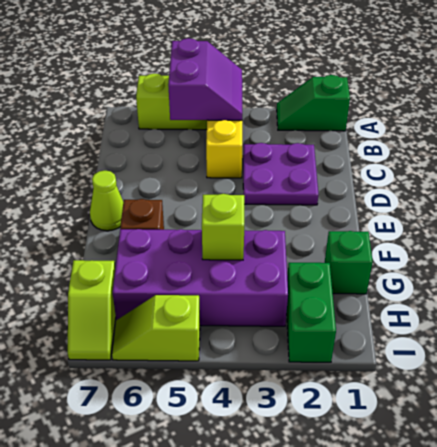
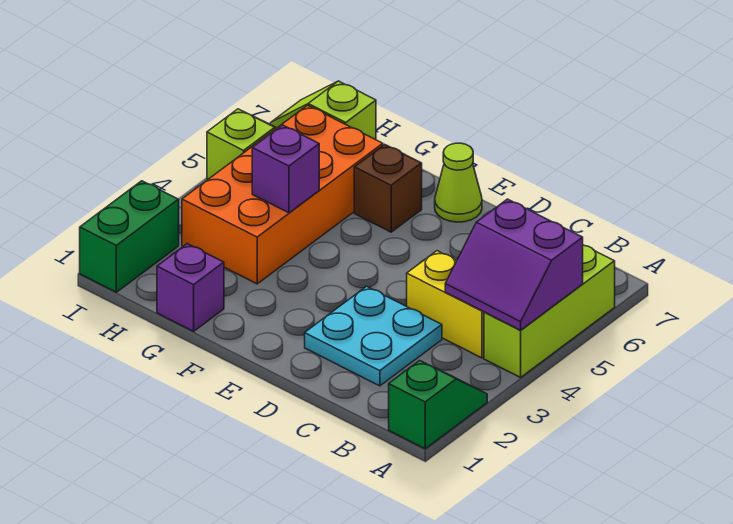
purple plate C2:D3 level 1 -> cyan plate C2:D3 level 1
green brick G1 level 1 -> purple brick G1 level 1
purple brick G3:H6 level 1 -> orange brick G3:H6 level 1
lime brick G4 level 2 -> purple brick G4 level 2
green brick H2:I2 level 1 -> green brick I1:I2 level 1

